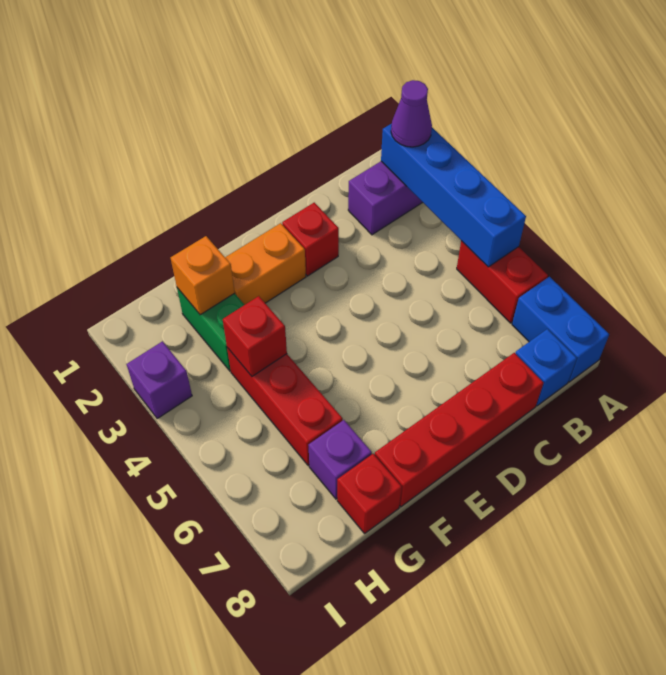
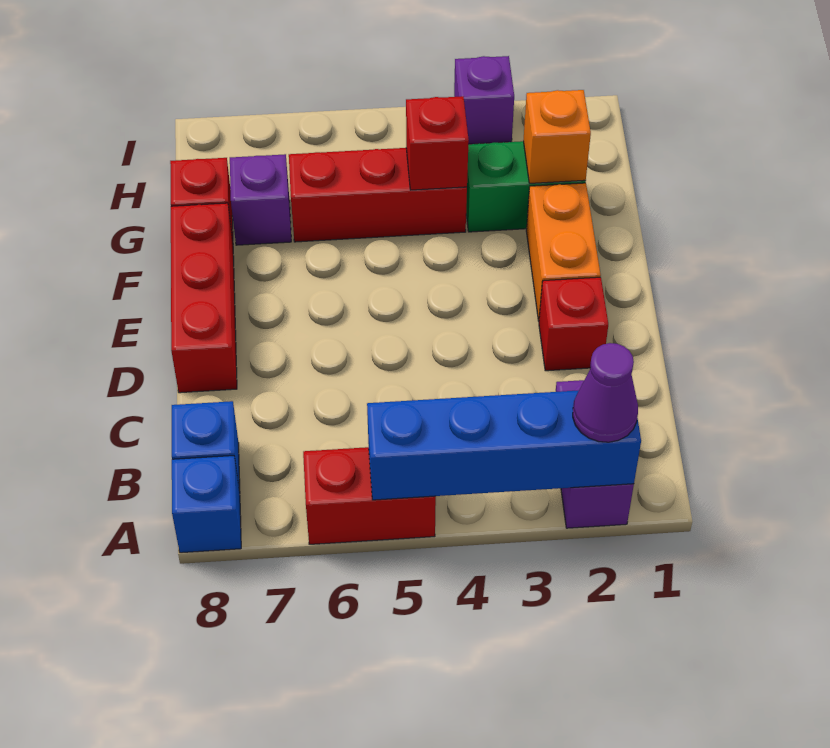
blue brick A7:A8 level 1 -> blue brick A8 level 1
red brick C8:F8 level 1 -> red brick D8:F8 level 1

